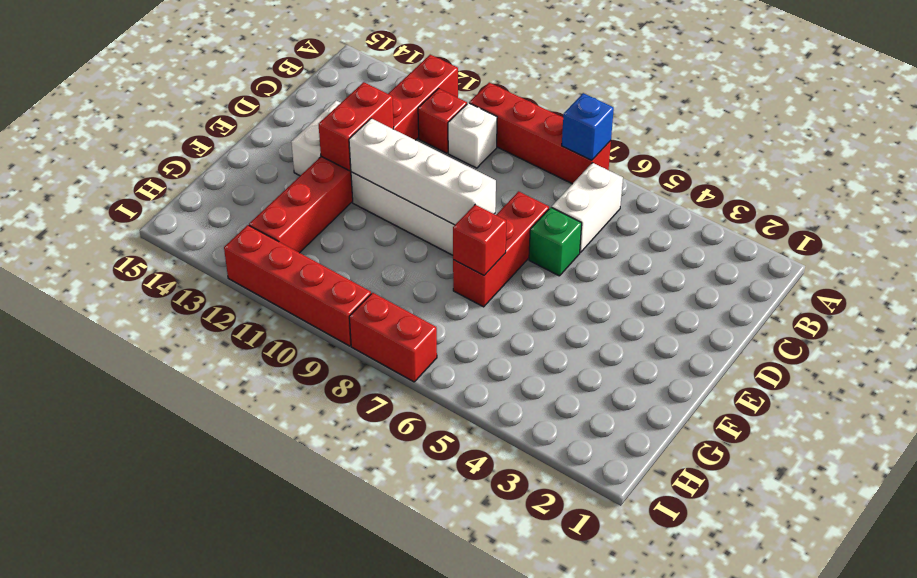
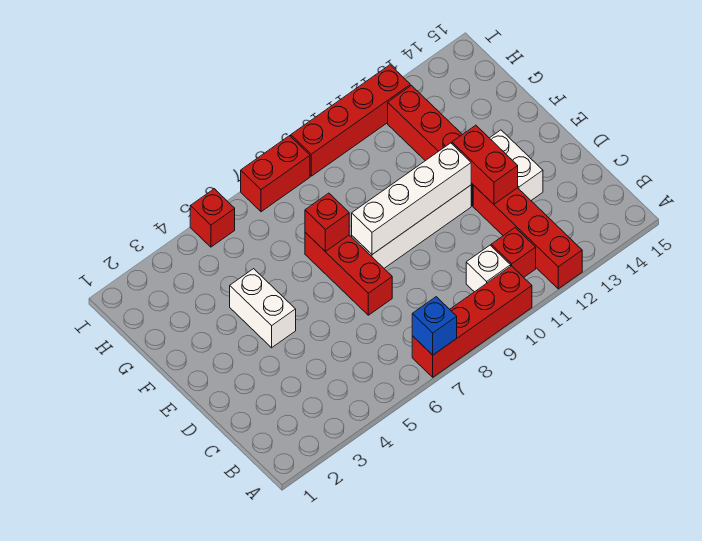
white brick B6:C6 level 1 -> white brick E4:F4 level 1
green brick D6 level 1 -> none
none -> red brick I5 level 1

